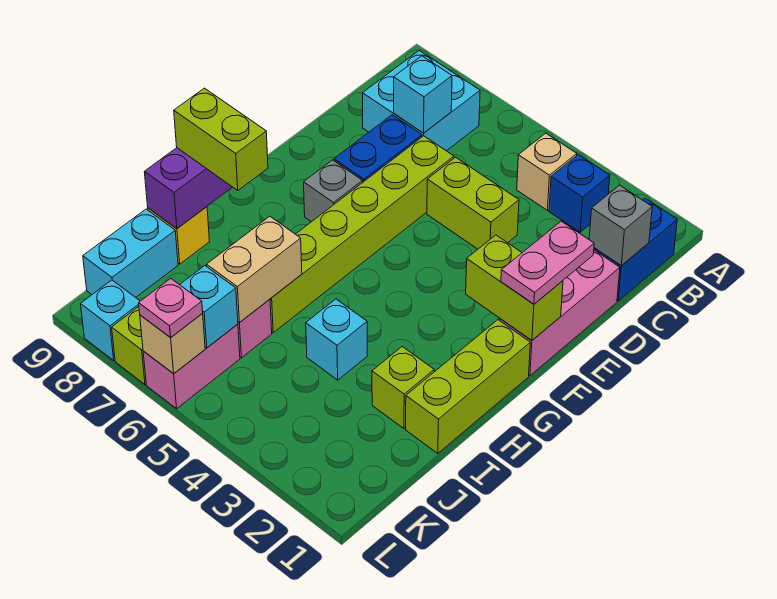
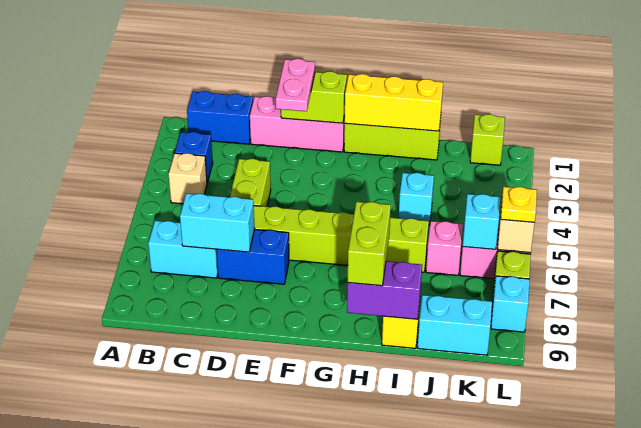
cyan brick B7:C8 level 1 -> cyan brick B7:C7 level 1
grey brick C1 level 2 -> none
cyan brick C7 level 2 -> cyan brick C7:D7 level 2
pink plate E1:F1 level 3 -> pink plate E1:E2 level 3
lime brick F1:F2 level 2 -> lime brick E1:F1 level 2
grey brick F7 level 1 -> none
none -> yellow brick G1:I1 level 2
lime brick I2 level 1 -> lime brick K1 level 1
tan brick I6:J6 level 2 -> none
pink plate L6 level 3 -> yellow plate L6 level 3

